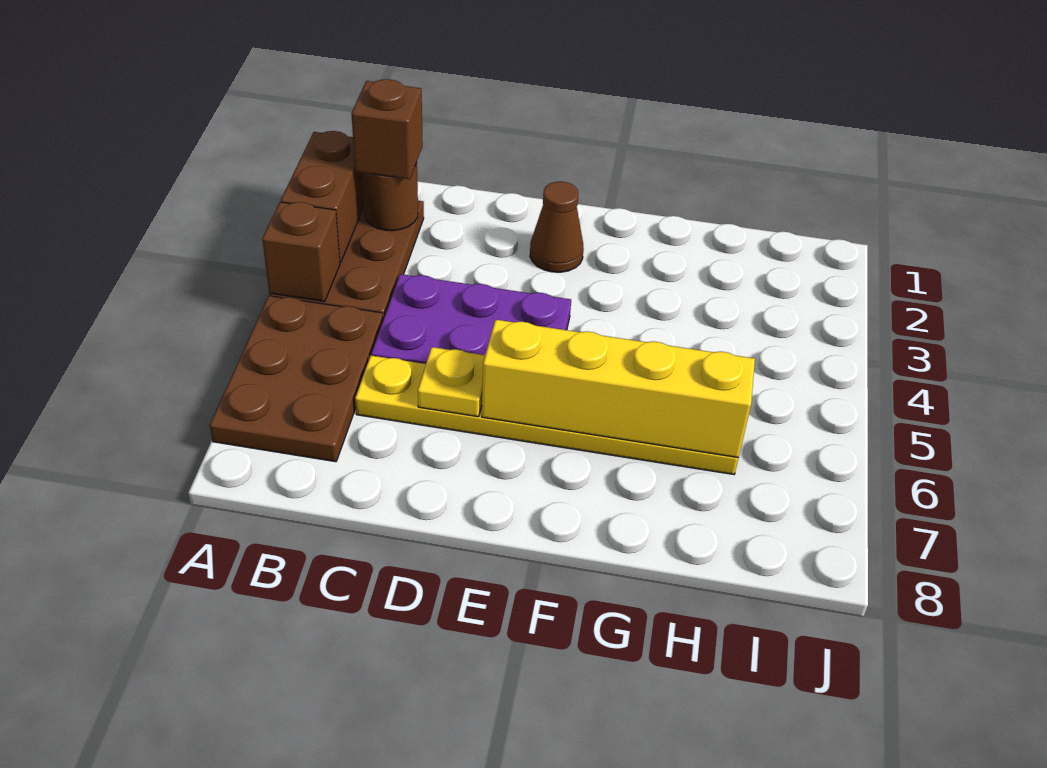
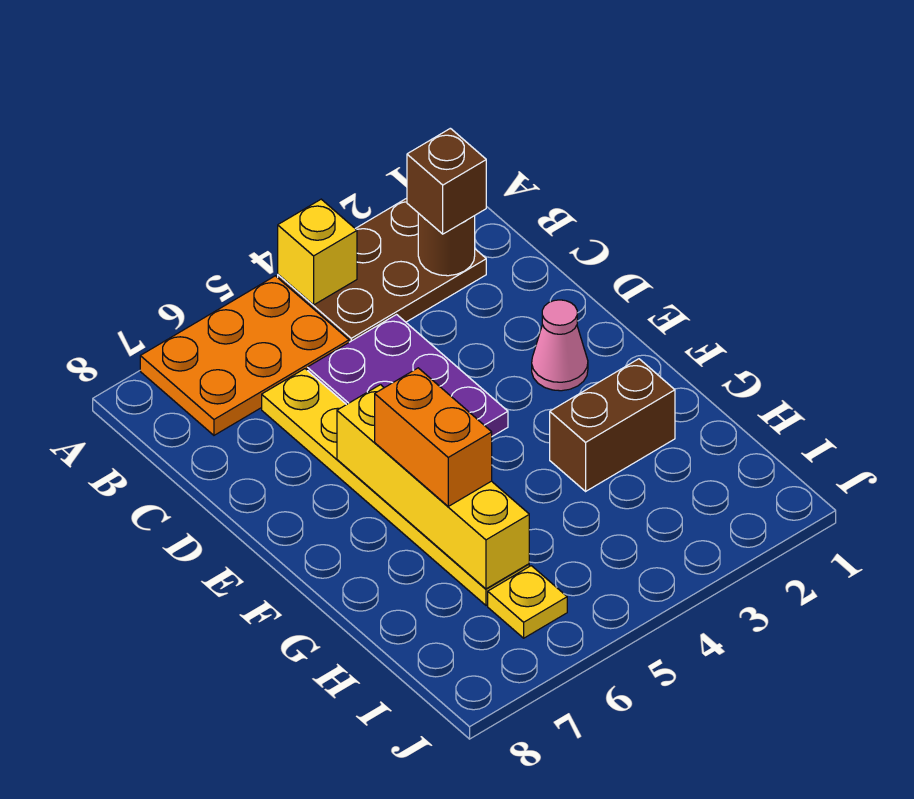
brown brick A2:A3 level 2 -> brown brick G2:G3 level 1
brown brick A4 level 2 -> yellow brick A4 level 2
brown plate A5:B7 level 1 -> orange plate A5:B7 level 1
yellow plate D6 level 2 -> yellow plate I6 level 1
brown cone E2 level 1 -> pink cone E2 level 1
none -> orange brick F6:G6 level 3

